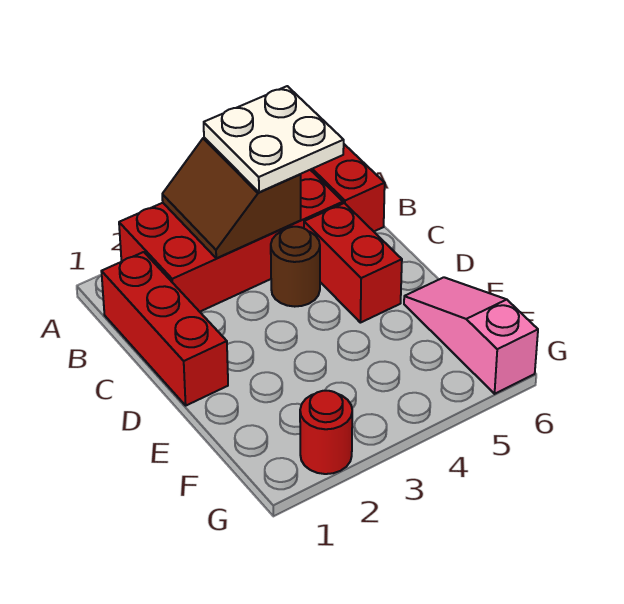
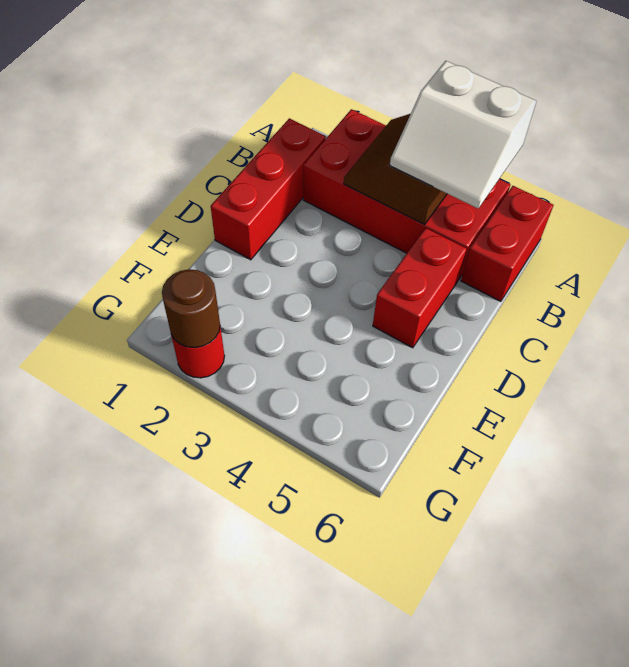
white plate A4:B5 level 3 -> white slope A4:B5 level 3 top A
brown round brick C4 level 1 -> brown round brick G2 level 2
pink slope E6:G6 level 1 top G -> none

